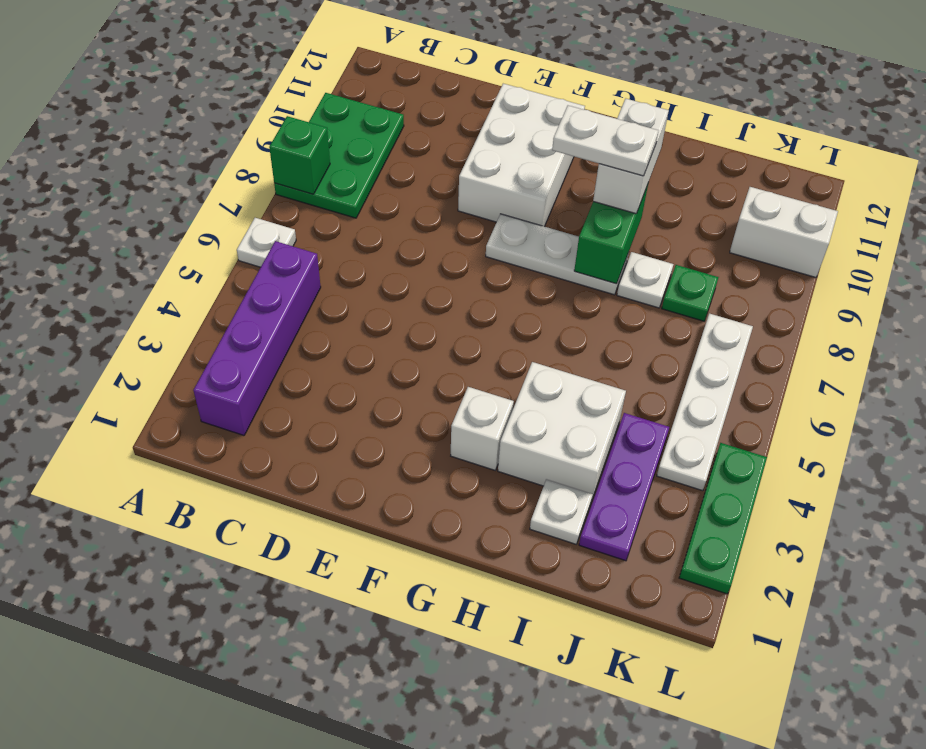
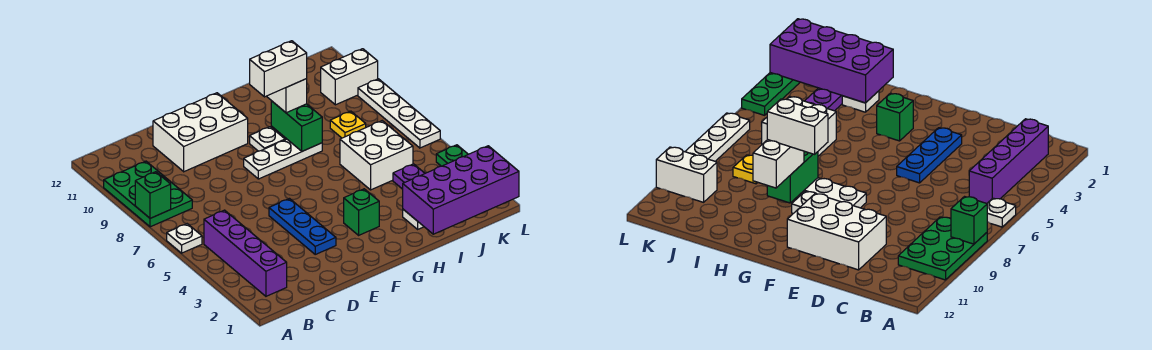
none -> blue plate E3:E5 level 1
white brick E9:F11 level 1 -> white brick D10:F11 level 1
white brick G3 level 1 -> green brick G3 level 1
white plate G9:H9 level 4 -> white brick G9:H9 level 4
white brick H3:I4 level 1 -> white brick I5:J6 level 1
none -> purple brick I1:L2 level 2
white plate I8 level 1 -> white plate G9 level 1
green plate J8 level 1 -> yellow plate J8 level 1
white plate K4:K7 level 1 -> white plate L6:L9 level 1

